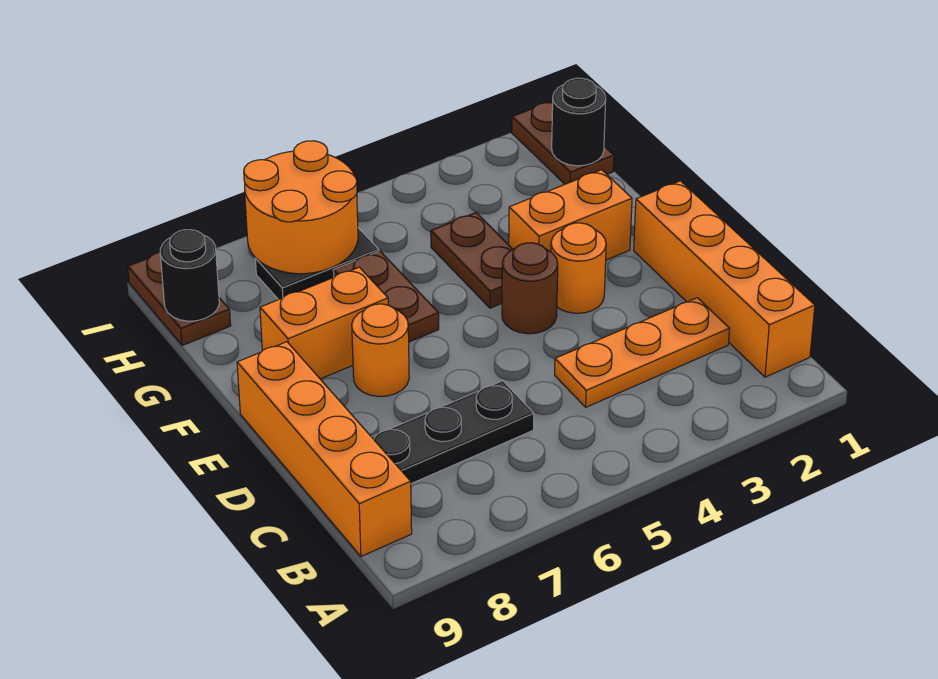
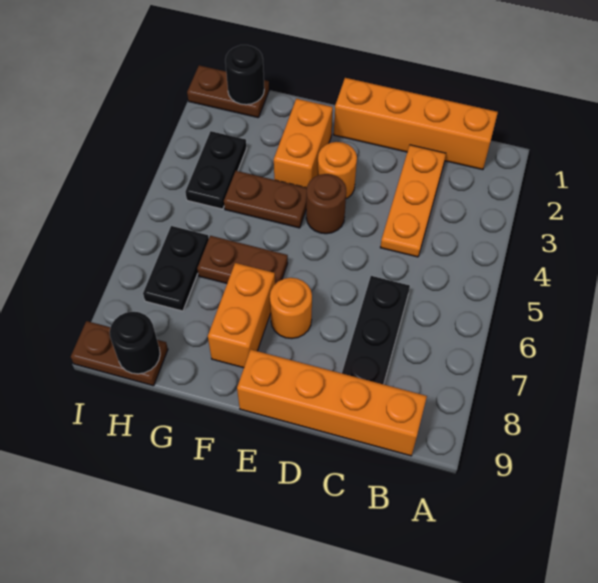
none -> black plate H3:H4 level 1
orange round brick H6:I7 level 2 -> none

